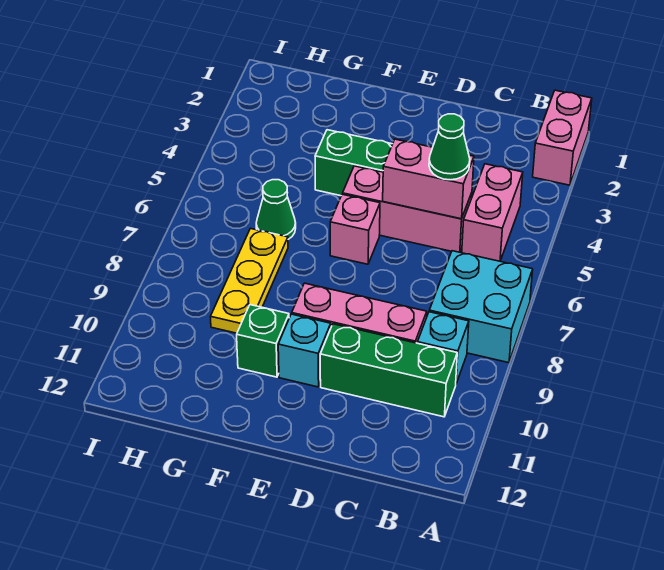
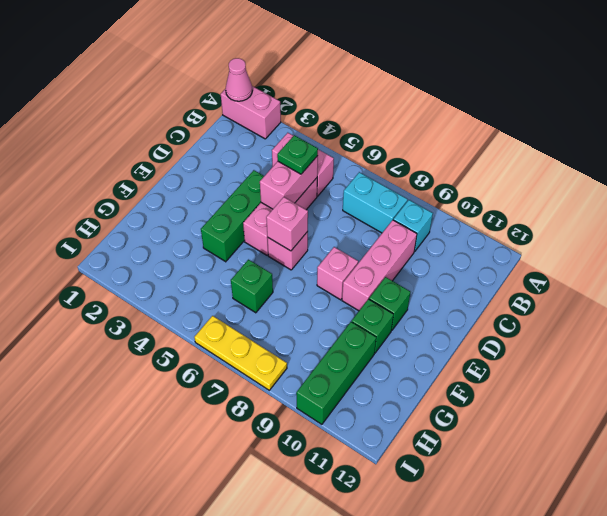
none -> pink cone A1 level 2
cyan brick A7:B8 level 1 -> cyan brick B7:B8 level 1
green brick B10:D10 level 1 -> green brick G10:I10 level 1
green cone C5 level 3 -> green plate C5 level 3
none -> pink brick E6 level 2
none -> pink brick E8 level 1
cyan brick E10 level 1 -> green brick E10 level 1
green cone G6 level 1 -> green brick G6 level 1
yellow plate G7:G9 level 1 -> yellow plate I6:I8 level 1

